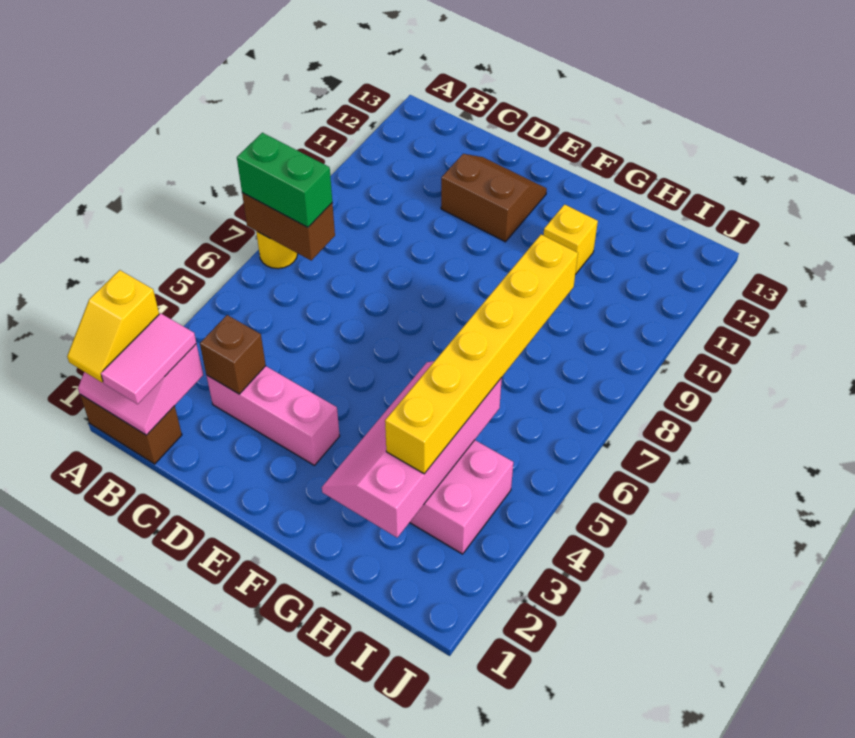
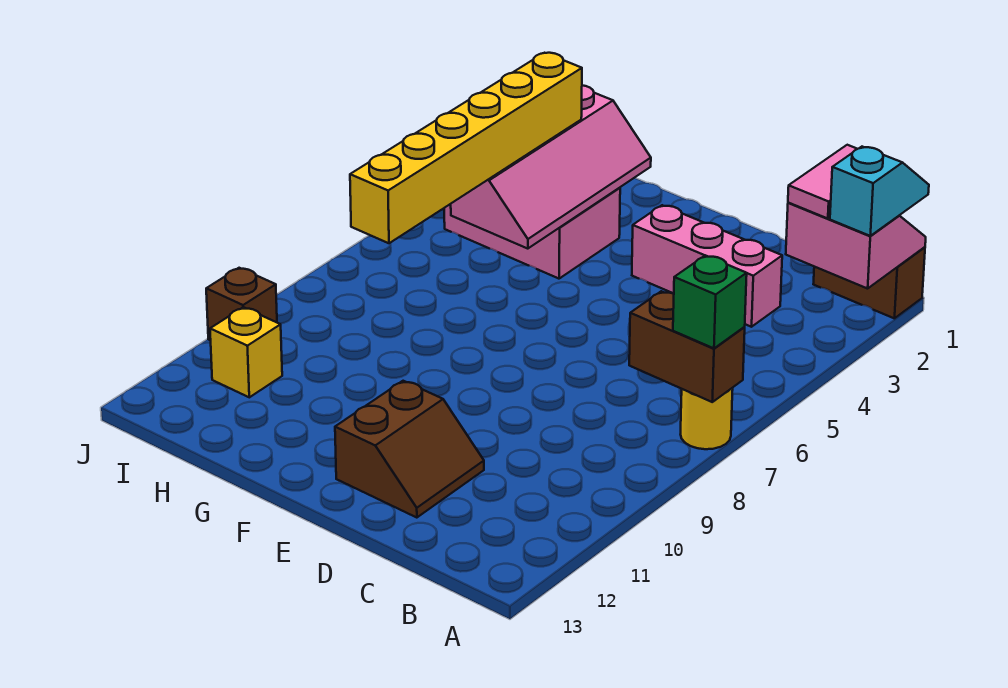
yellow slope A1:A2 level 3 top 2 -> cyan slope A1:A2 level 3 top 2
green brick A7:B7 level 3 -> green brick A7 level 3
brown brick C3 level 2 -> brown brick J10 level 1
brown slope D11:E12 level 1 top 11 -> brown slope D11:E12 level 1 top E
yellow brick G11 level 1 -> yellow brick I11 level 1

